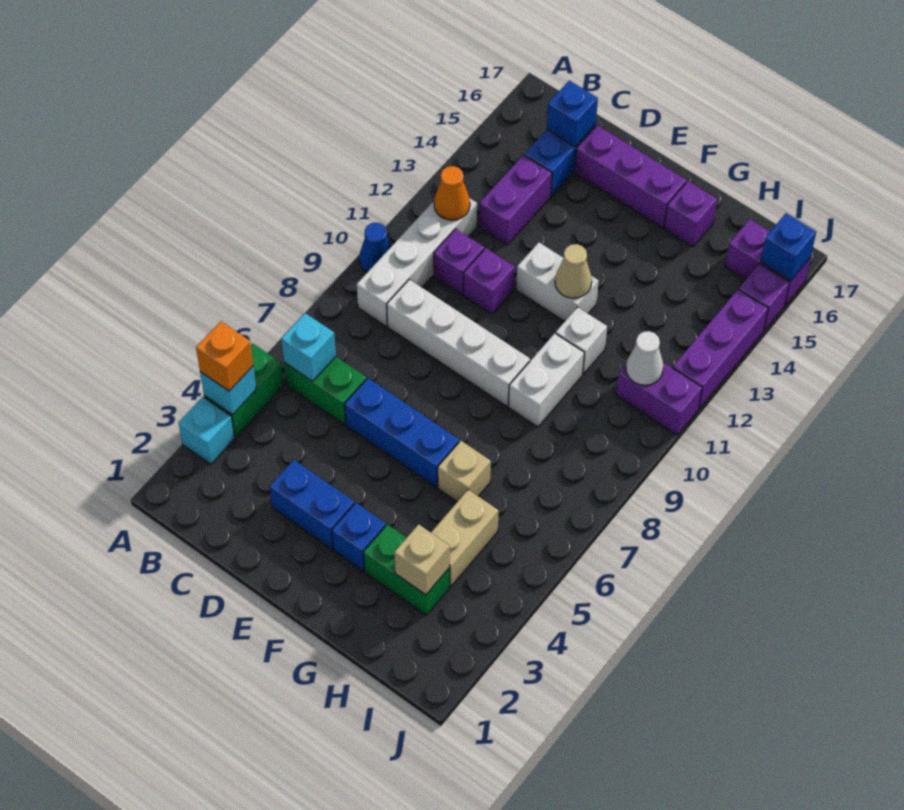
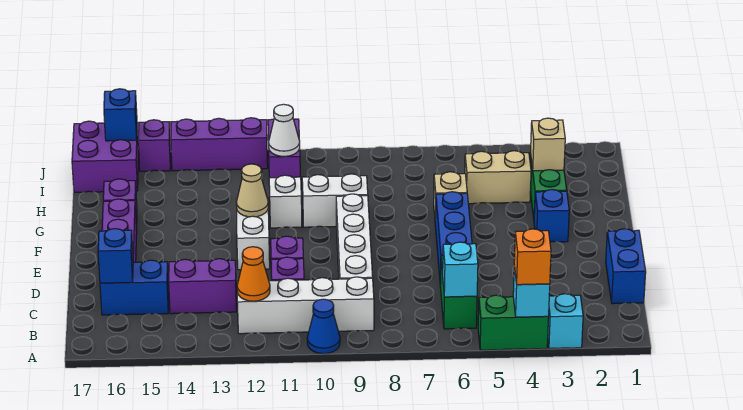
blue brick D3:E3 level 1 -> blue brick C1:D1 level 1
purple brick I16:J16 level 1 -> purple brick I16:J17 level 1

